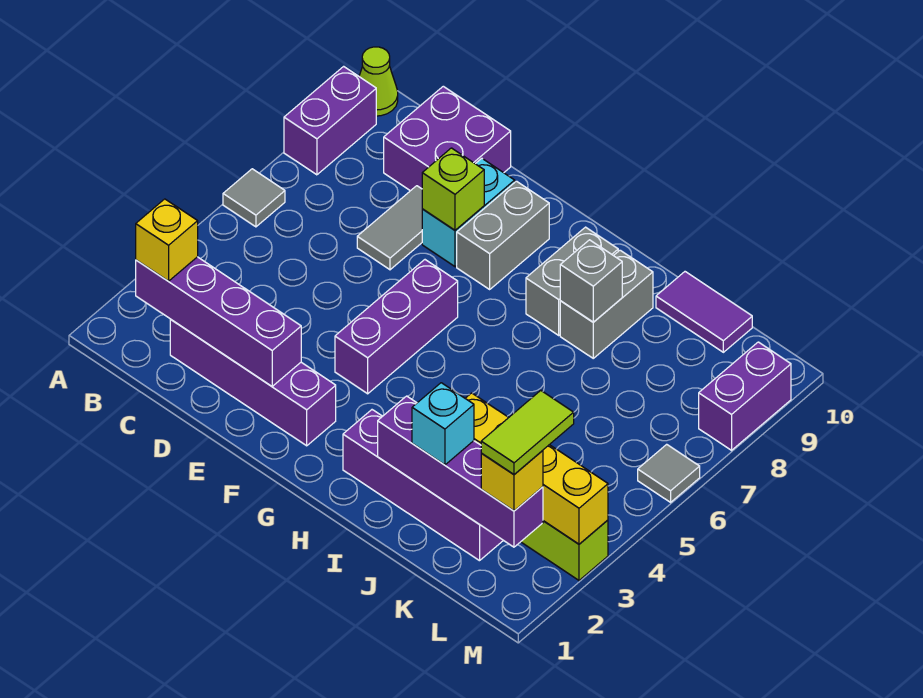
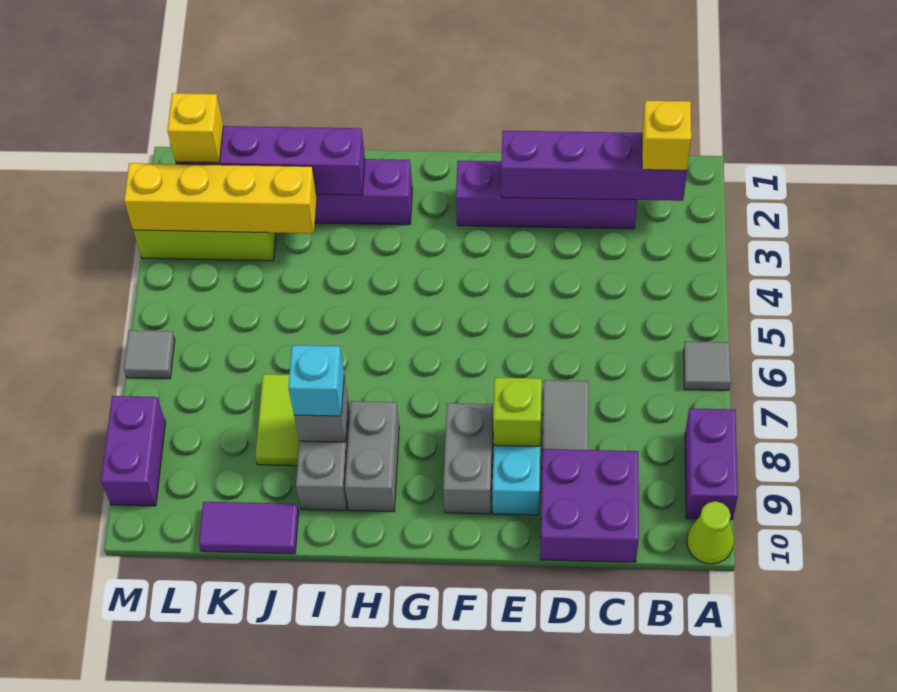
purple brick F4:F6 level 1 -> none
cyan brick J2 level 3 -> cyan brick I8 level 3
lime tile L2:L3 level 4 -> lime tile J7:J8 level 1

